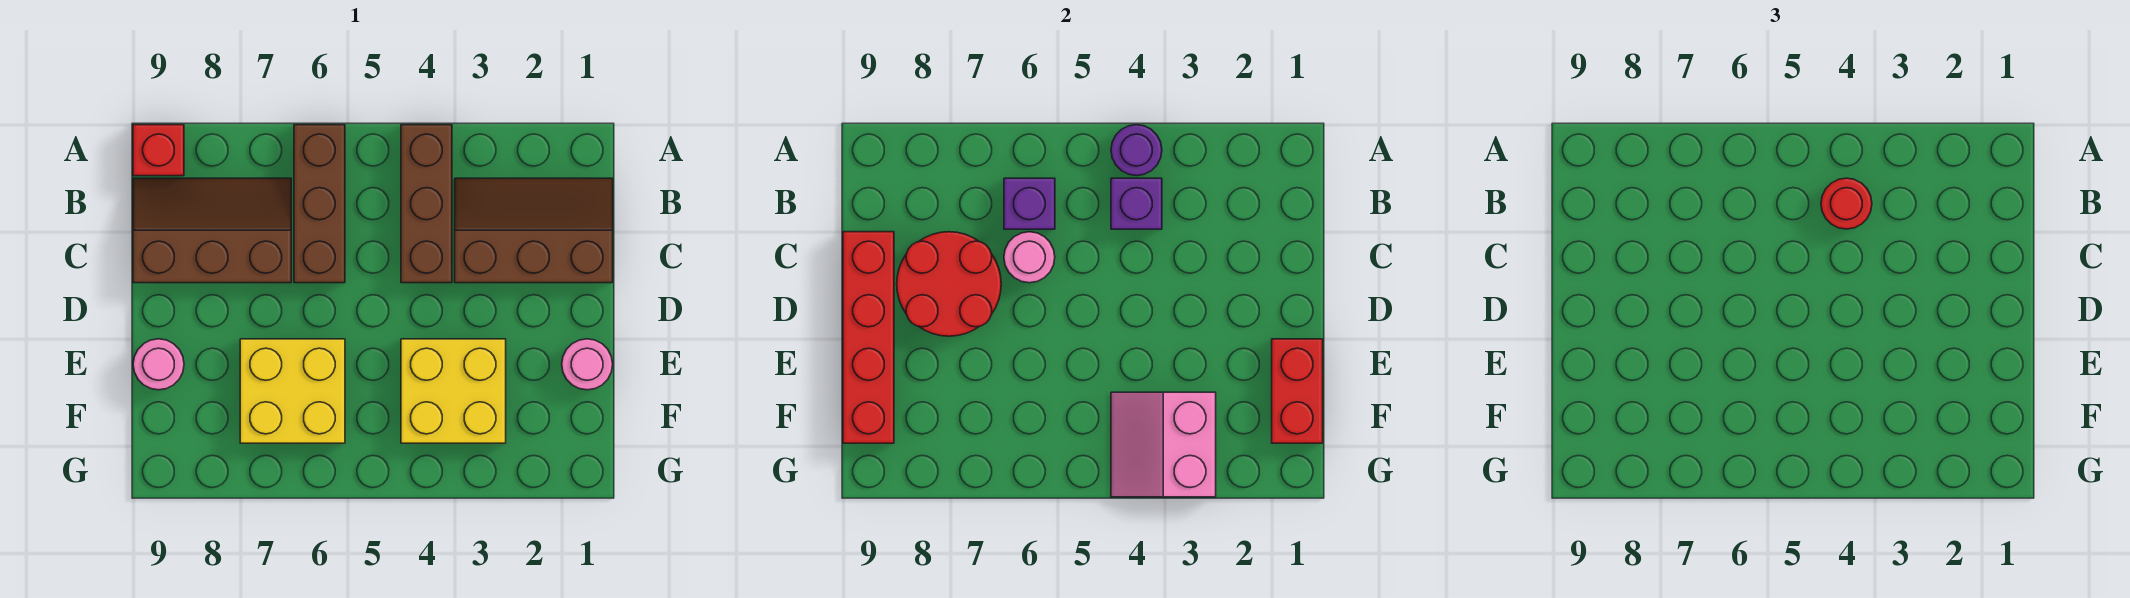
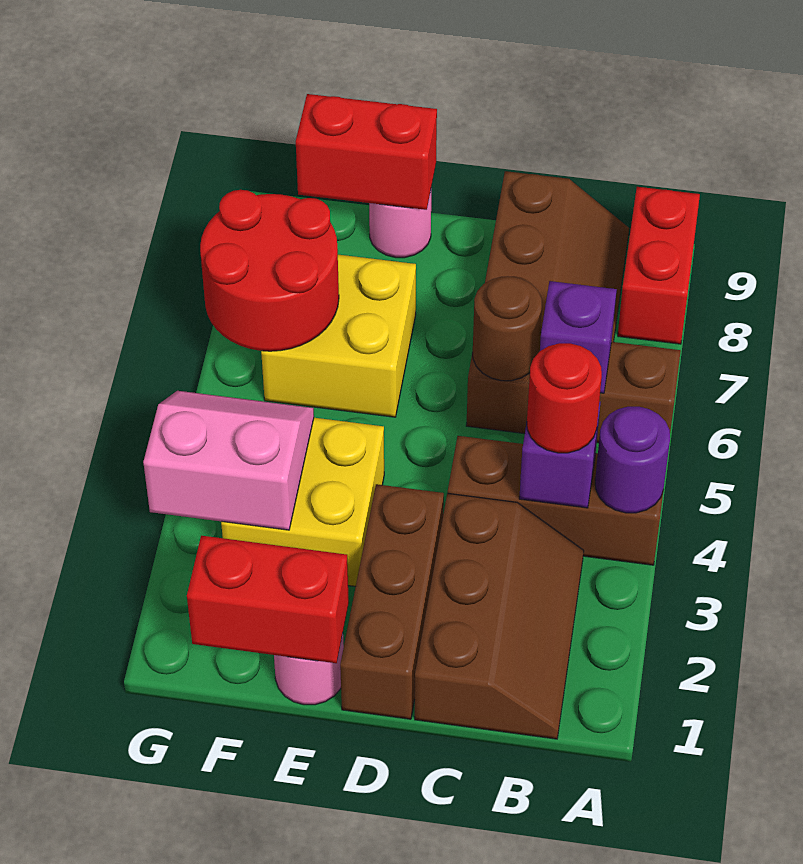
red brick A9 level 1 -> red brick A8:A9 level 1
pink round brick C6 level 2 -> brown round brick C6 level 2
red round brick C7:D8 level 2 -> red round brick F6:G7 level 2
red brick C9:F9 level 2 -> red brick E9:F9 level 2
none -> brown brick D1:D3 level 1

